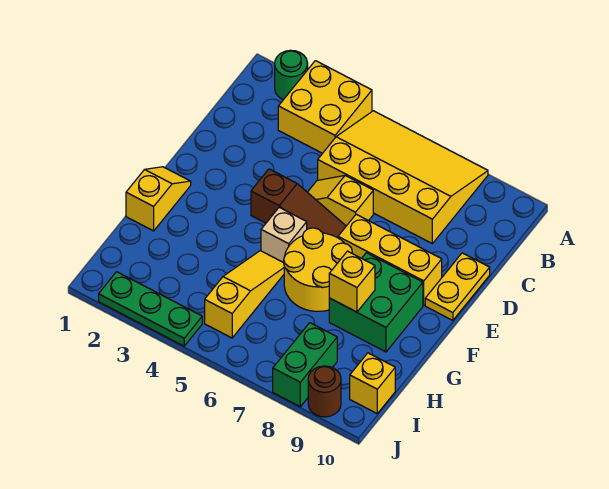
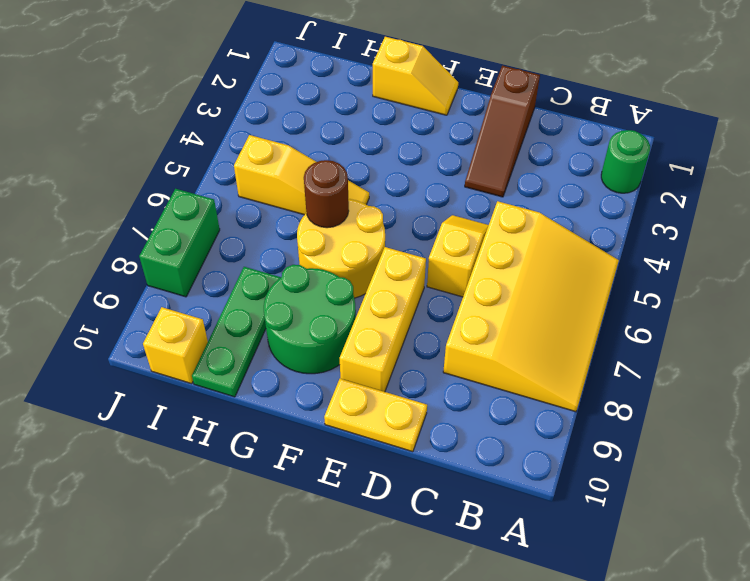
yellow brick A3:B4 level 1 -> none
brown slope E4:E6 level 1 top 4 -> brown slope D1:D3 level 1 top 1
tan brick F5 level 1 -> none
green brick F8:G9 level 1 -> green round brick F8:G9 level 1
yellow brick G8 level 2 -> none
green brick I8:J8 level 1 -> green brick J7:J8 level 1
green plate J2:J4 level 1 -> green plate H8:H10 level 1
brown round brick J9 level 1 -> brown round brick G6 level 2

